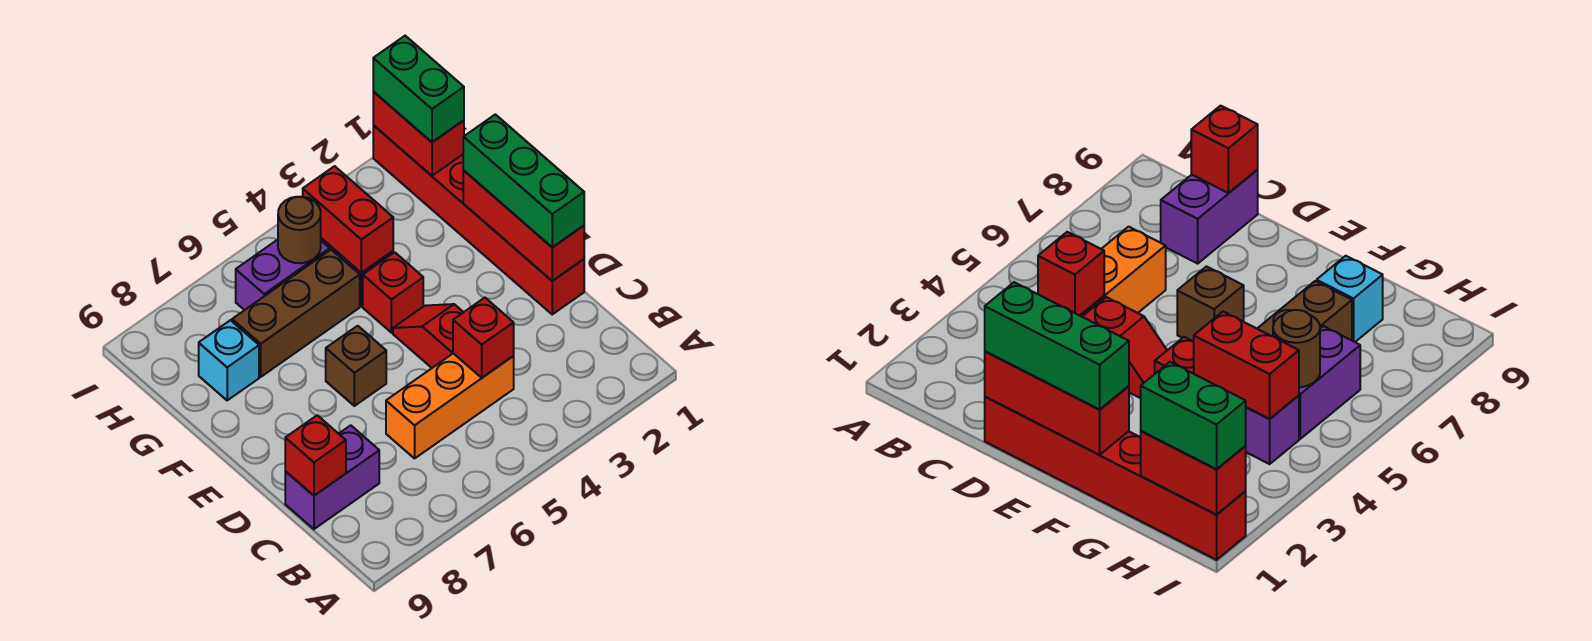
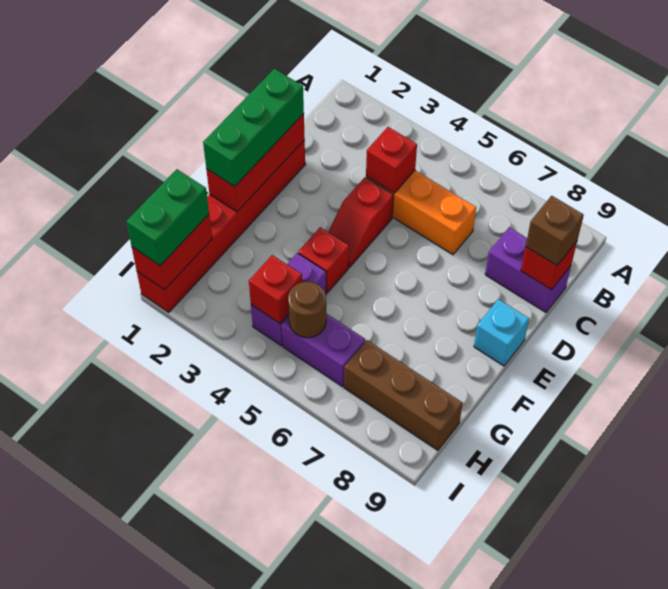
brown brick E6 level 1 -> brown brick C9 level 3
red brick G4:H4 level 2 -> red brick H4 level 2
brown brick G5:G7 level 1 -> brown brick H7:H9 level 1
cyan brick G8 level 1 -> cyan brick E9 level 1

